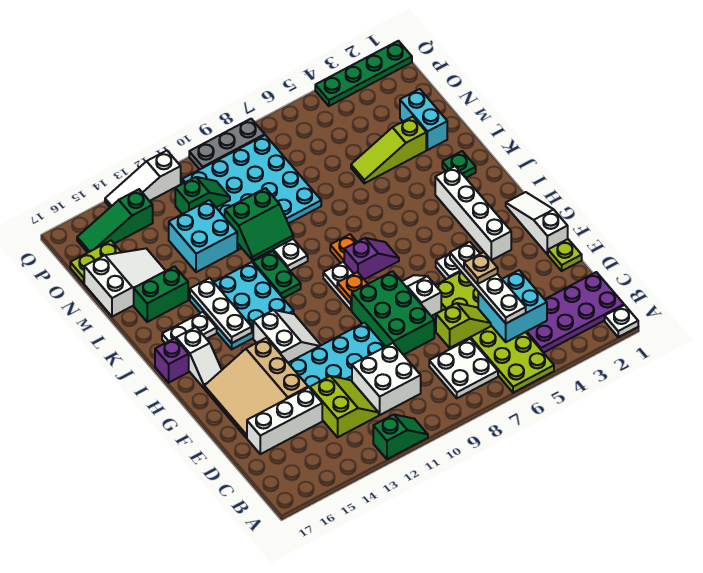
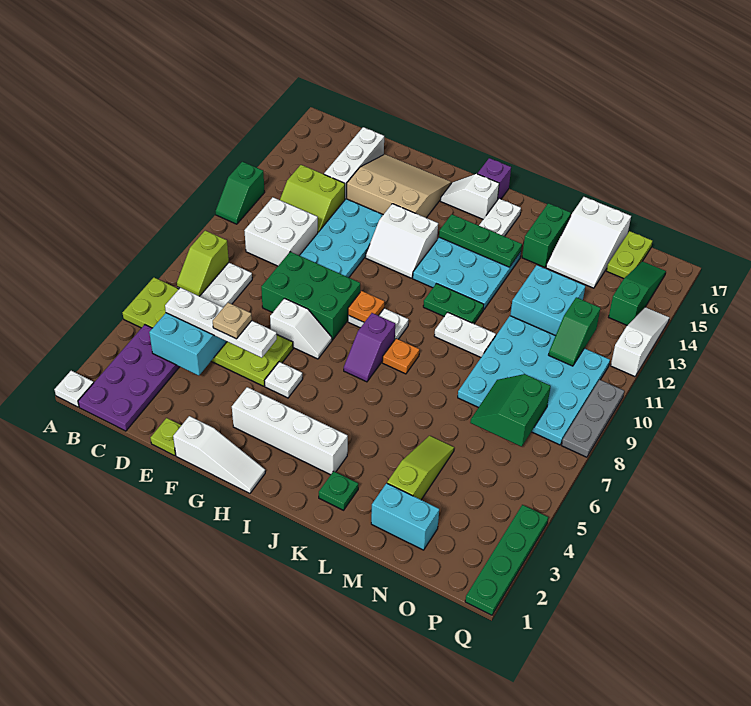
lime slope D6:D7 level 2 top 7 -> lime slope B7:B8 level 2 top 8
white plate I14:K14 level 2 -> green plate I14:K14 level 2
green slope L10:M11 level 2 top M -> green slope N7:O8 level 2 top O

